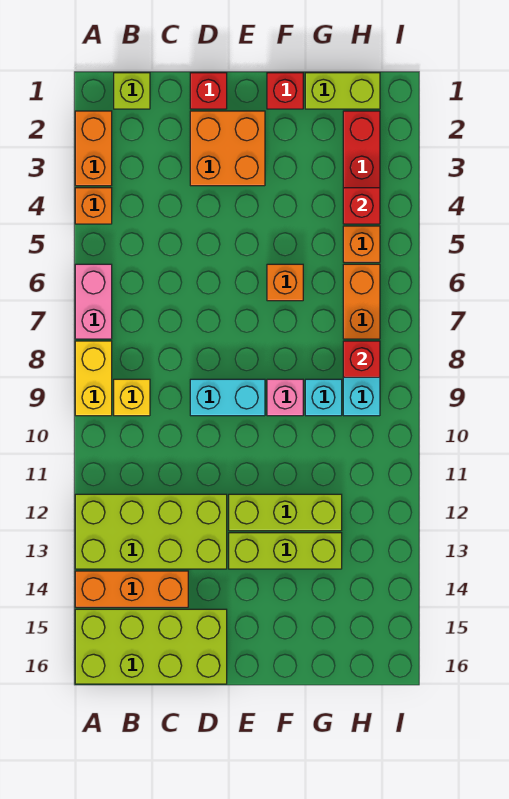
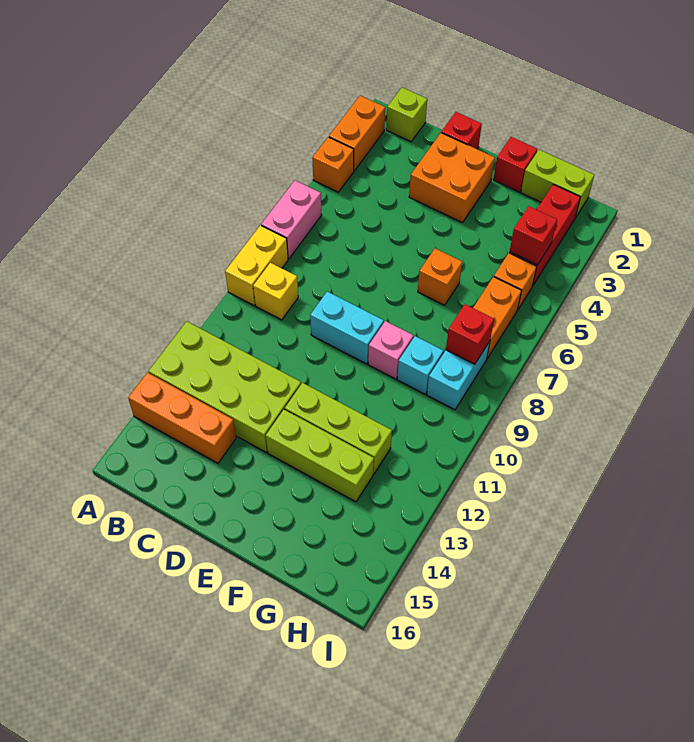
lime brick A15:D16 level 1 -> none

